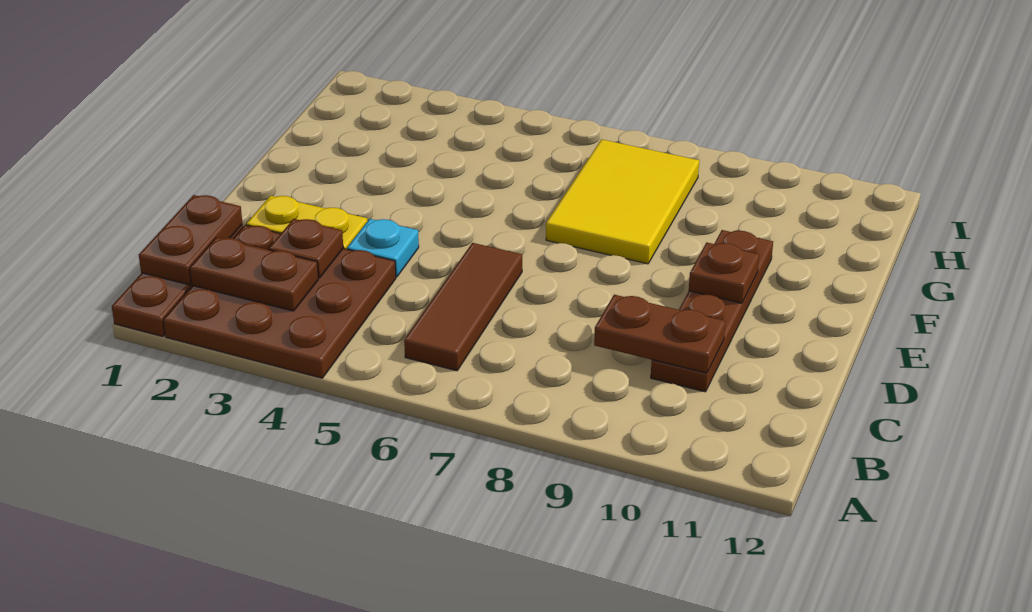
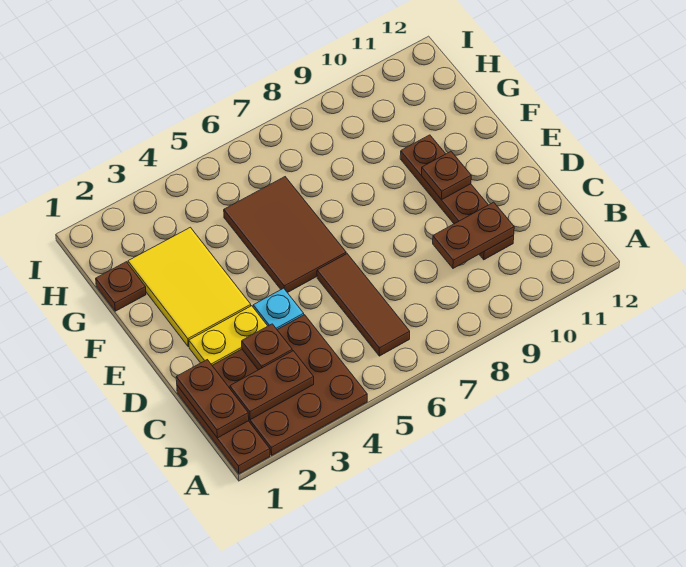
none -> brown tile E5:G6 level 1
yellow tile F7:H8 level 1 -> yellow tile E2:G3 level 1
none -> brown plate G1 level 1

